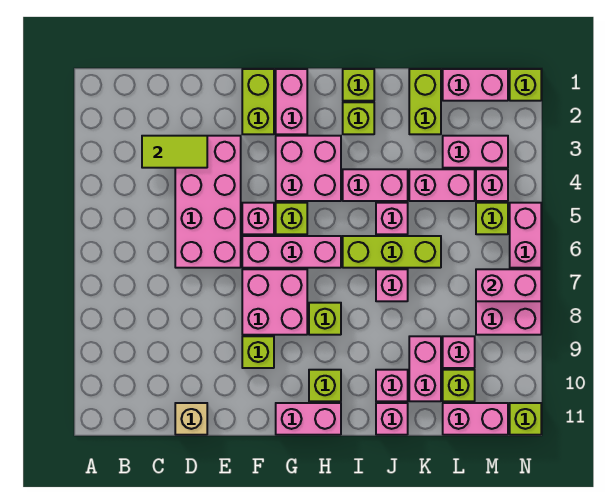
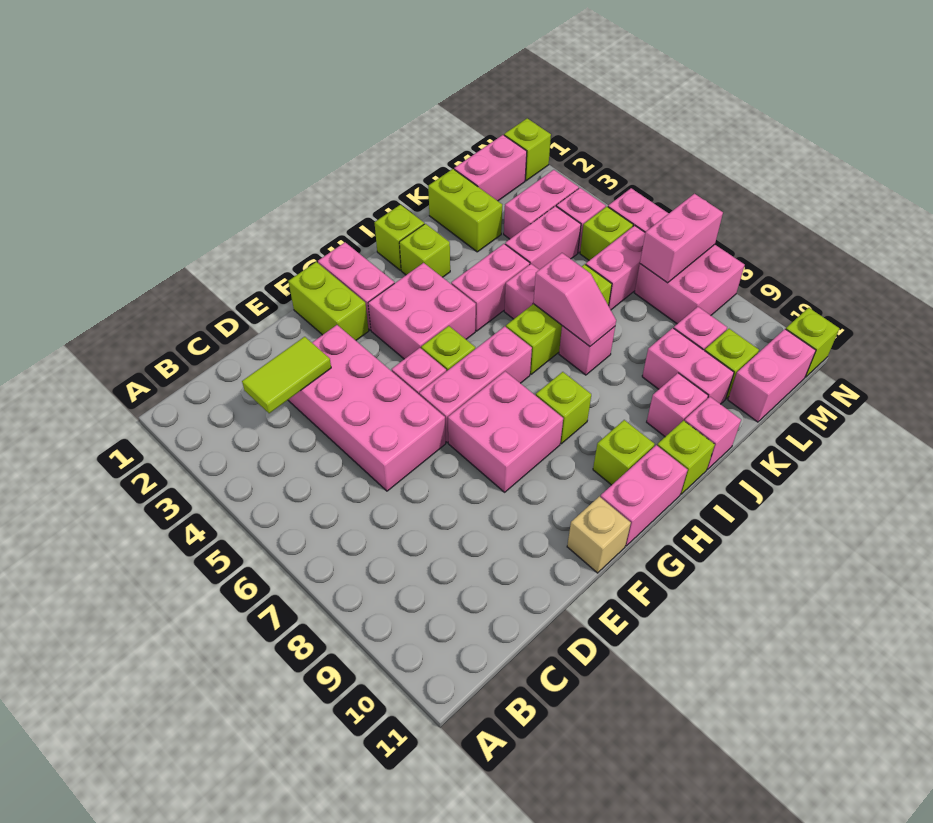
tan brick D11 level 1 -> tan brick F11 level 1
lime brick F9 level 1 -> lime brick I11 level 1
none -> pink slope J6:J7 level 2 top 6
none -> pink brick L6:M6 level 1

